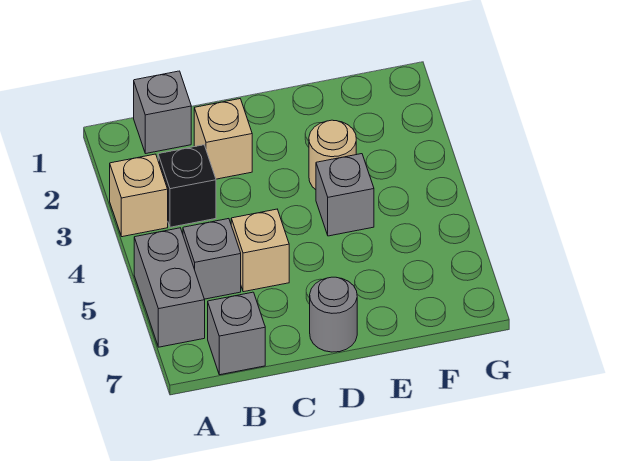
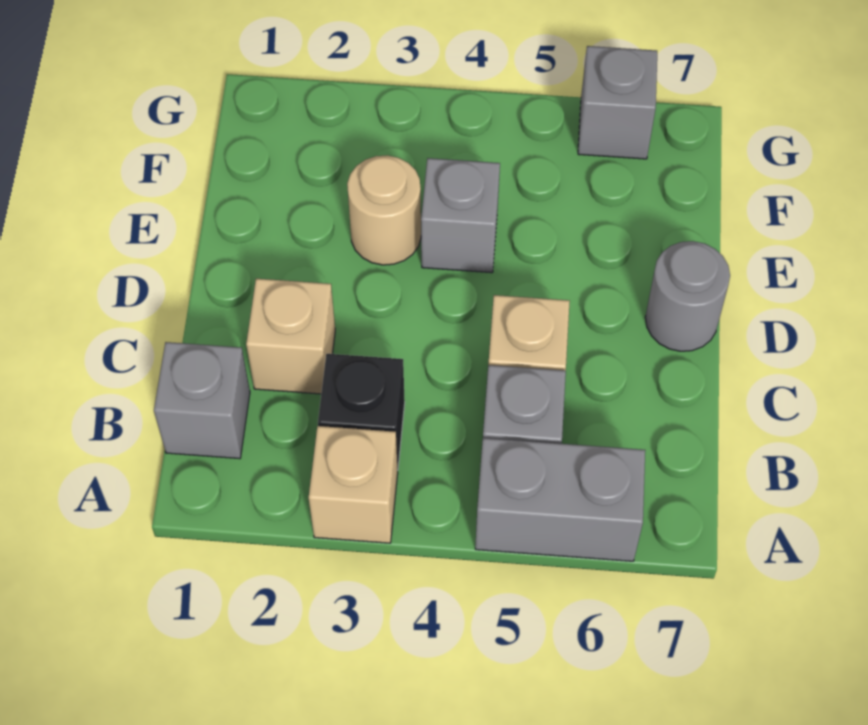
grey brick B7 level 1 -> grey brick G6 level 1

